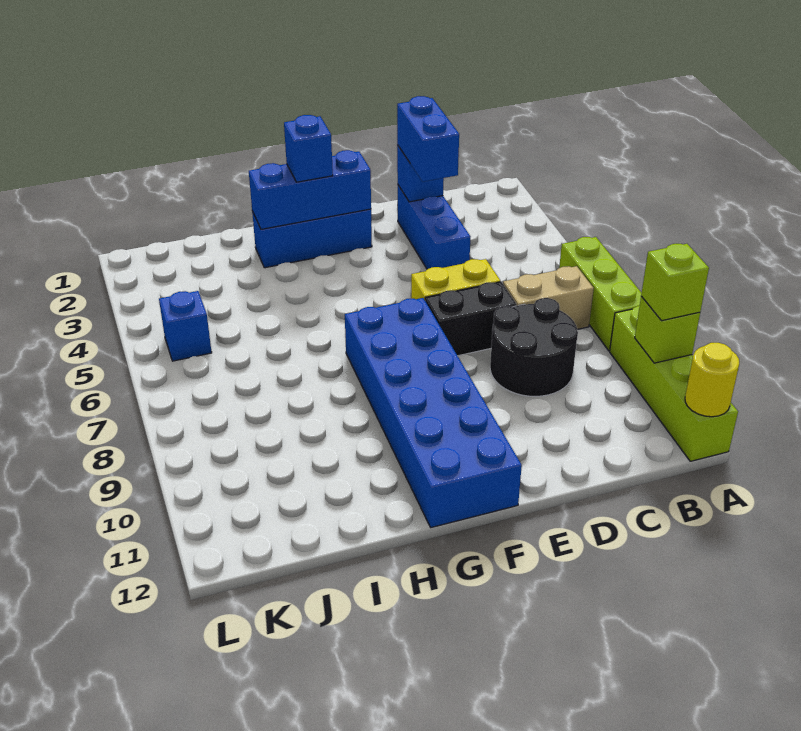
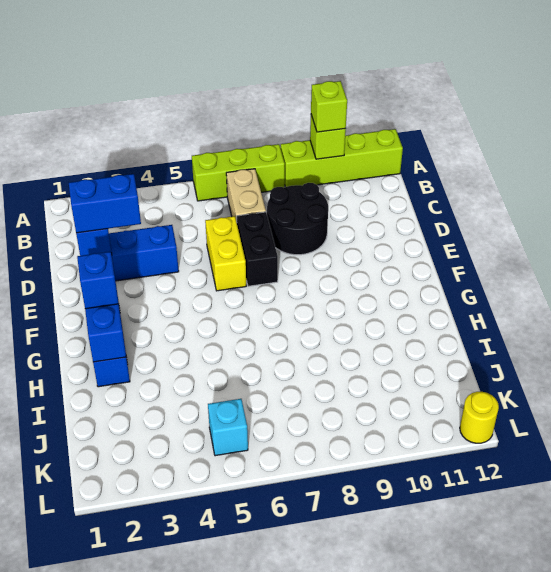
yellow round brick A12 level 2 -> yellow round brick L12 level 1
blue brick F7:G12 level 1 -> none
blue brick K5 level 1 -> cyan brick K5 level 1

